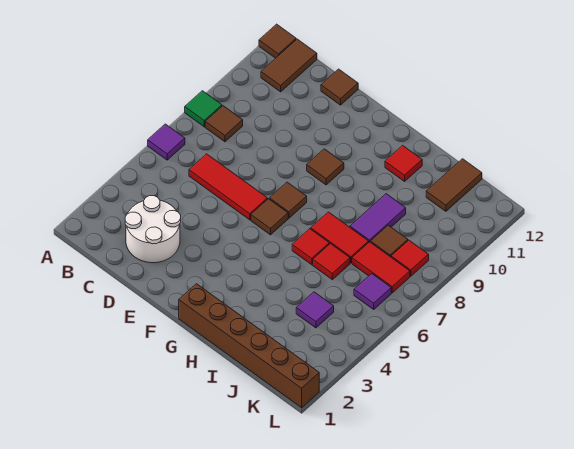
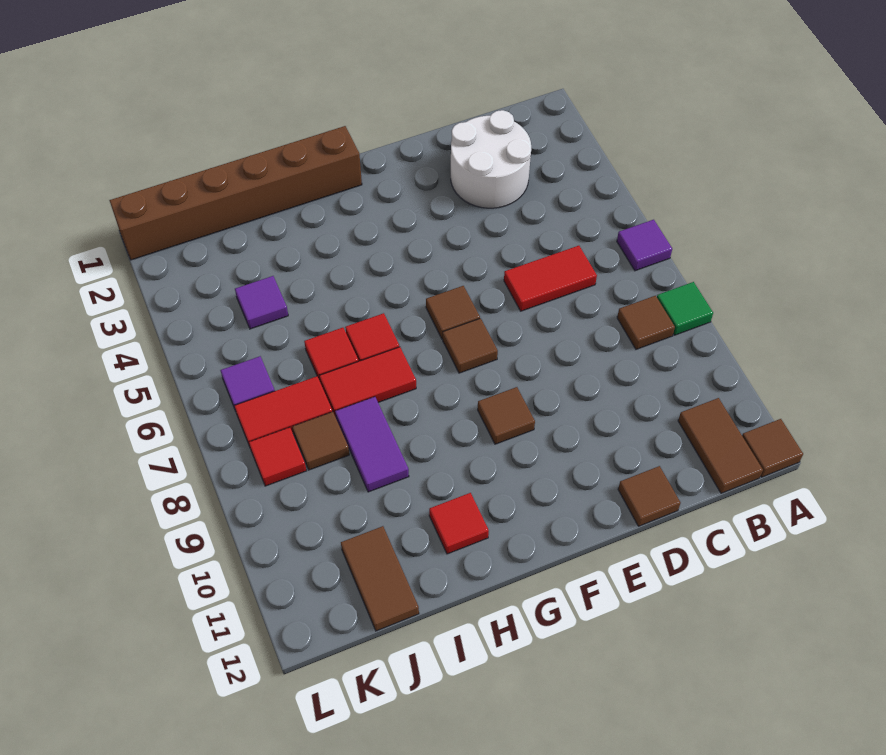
red tile C6:E6 level 1 -> red tile C6:D6 level 1

